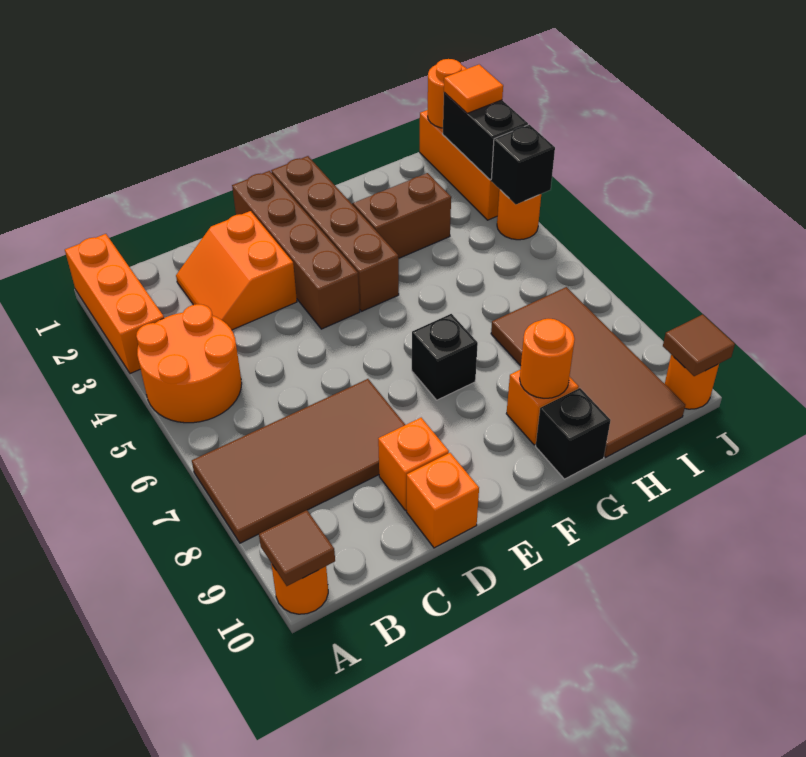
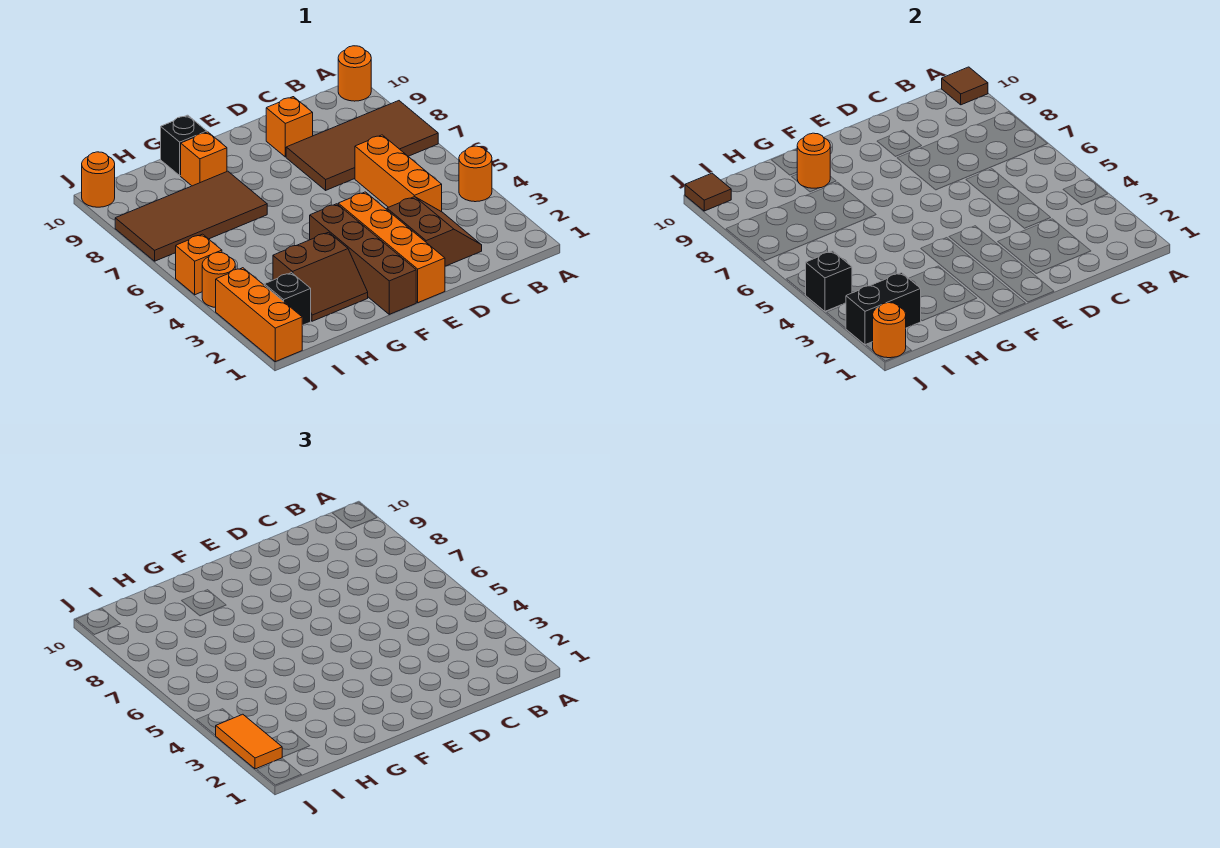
orange brick A1:A3 level 1 -> orange brick C4:C6 level 1
orange round brick A4:B5 level 1 -> orange round brick A4 level 1
orange slope C2:D3 level 1 top D -> brown slope C2:D3 level 1 top D
orange brick D10 level 1 -> orange brick J5 level 1
brown brick E1:E4 level 1 -> orange brick E1:E4 level 1
black brick F7 level 1 -> black brick I2 level 1
brown tile H7:I10 level 1 -> brown tile G7:J8 level 1
black brick J2:J3 level 2 -> black brick I2:J2 level 2
orange tile J2 level 3 -> orange tile J2:J3 level 3

